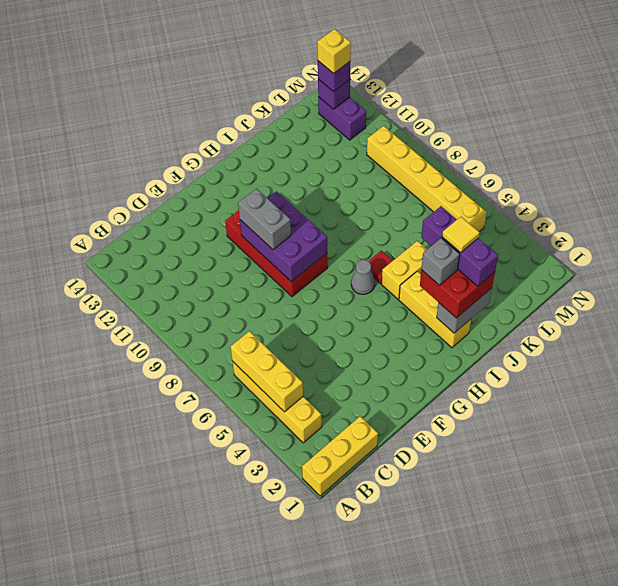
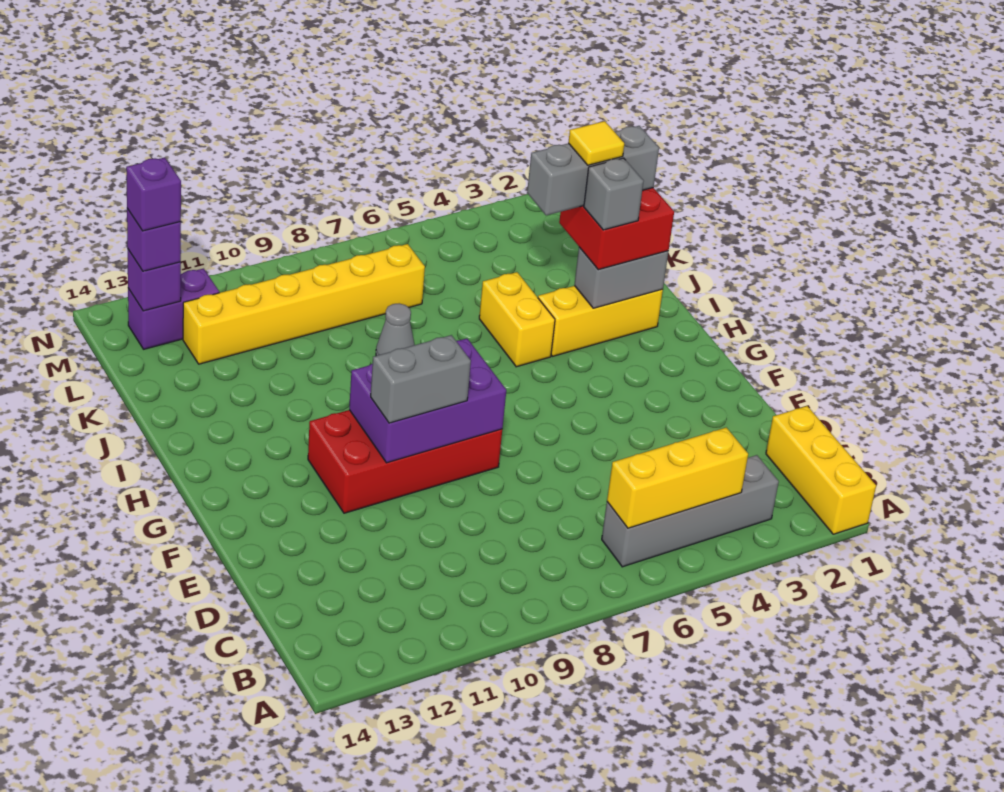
yellow brick B3:B6 level 1 -> grey brick B3:B6 level 1
grey cone H6 level 1 -> grey cone J8 level 1
grey brick I2:J2 level 2 -> grey brick I2:I3 level 2
red tile I6 level 1 -> none
purple brick J2:J4 level 4 -> grey brick J2:J4 level 4
yellow brick M5:M10 level 1 -> yellow brick L7:L12 level 1
yellow brick M13 level 4 -> purple brick M13 level 4

